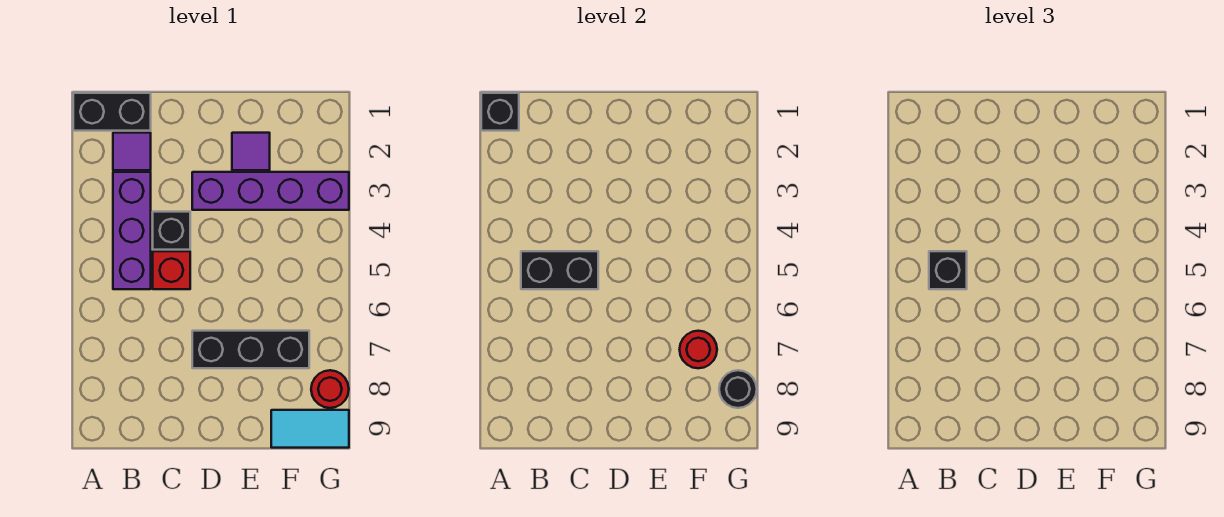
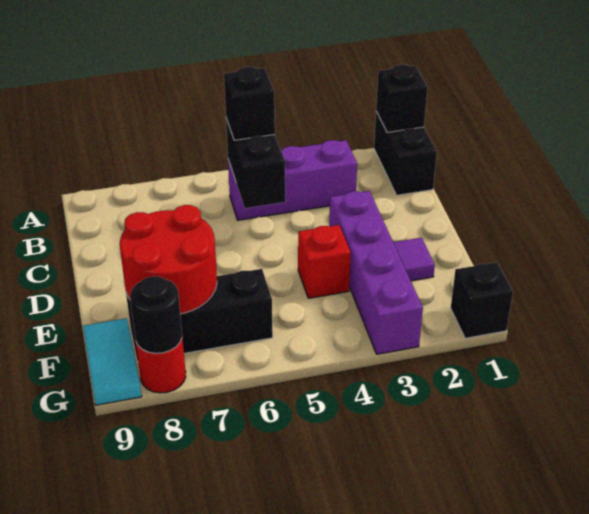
purple tile B2 level 1 -> none
black brick C4 level 1 -> black brick G1 level 1
red brick C5 level 1 -> red brick E4 level 1
black brick D7:F7 level 1 -> black brick F6:F8 level 1
red round brick F7 level 2 -> red round brick E7:F8 level 2

